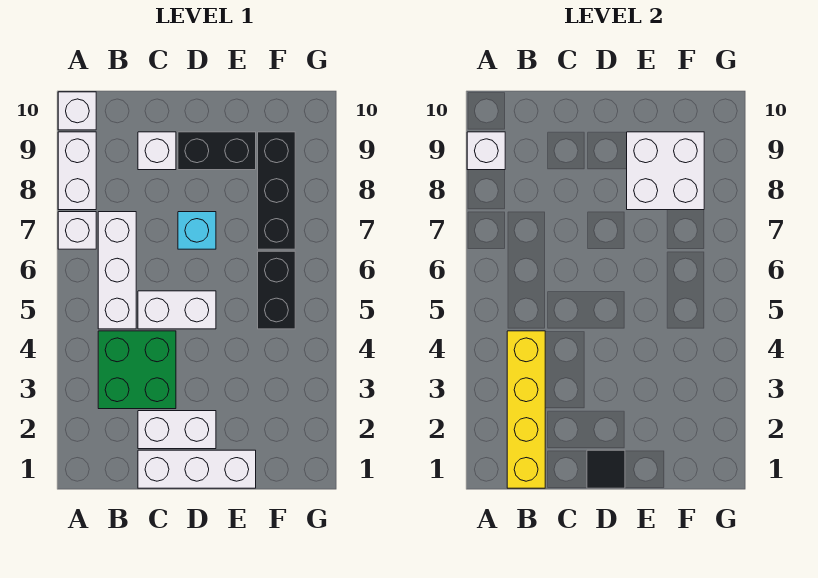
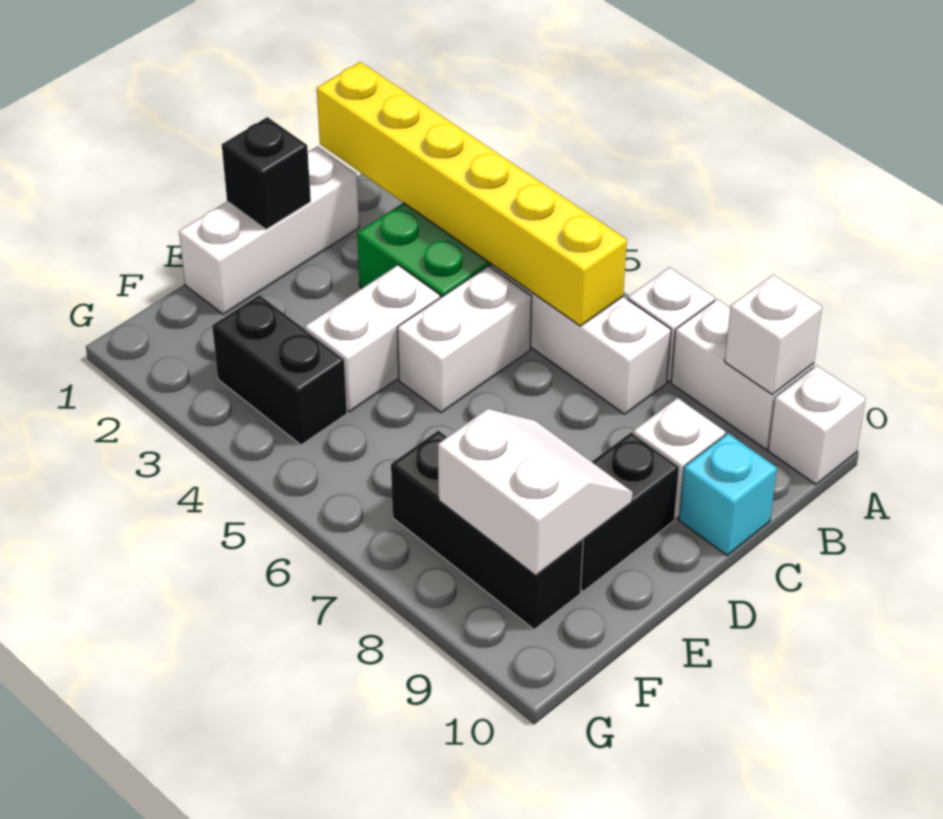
yellow brick B1:B4 level 2 -> yellow brick B1:B6 level 2
white brick C2:D2 level 1 -> white brick D4:E4 level 1
black tile D1 level 2 -> black brick D1 level 2
cyan brick D7 level 1 -> cyan brick C10 level 1
white brick E8:F9 level 2 -> white slope E8:F9 level 2 top F
black brick F5:F6 level 1 -> black brick F3:F4 level 1

